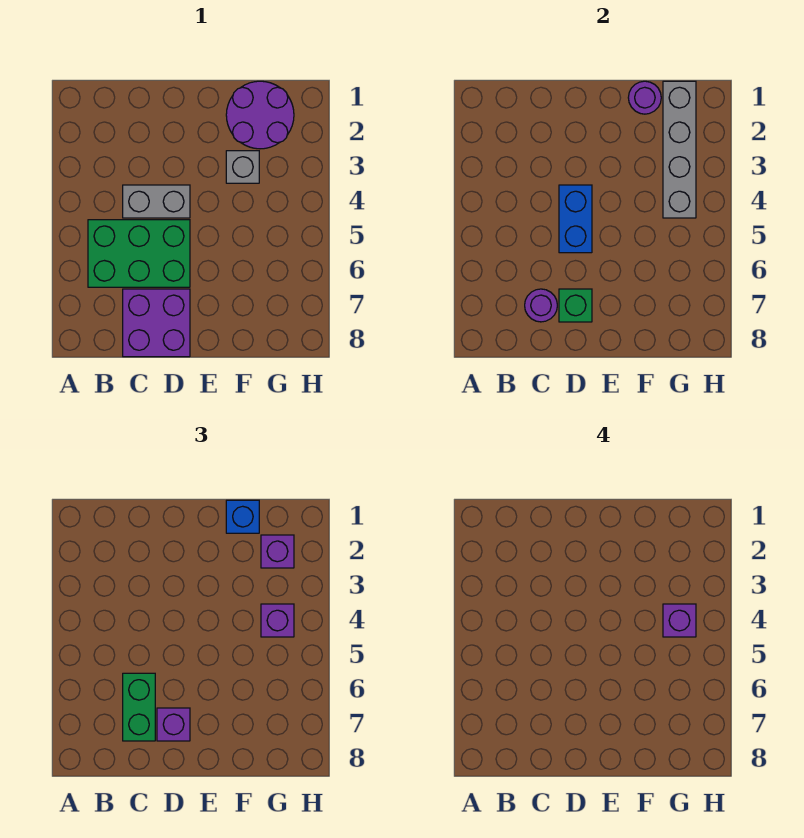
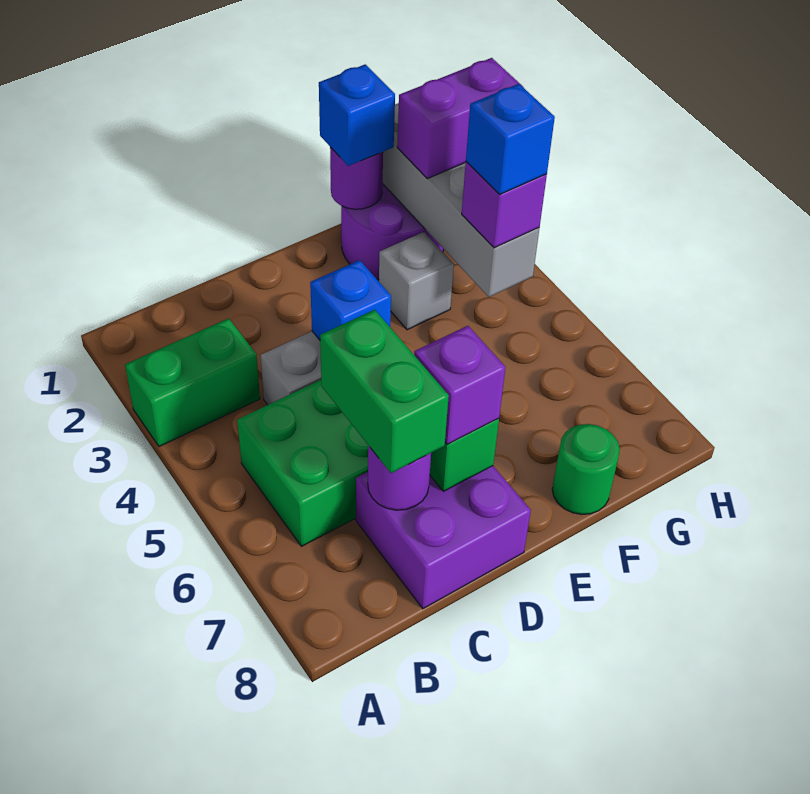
none -> green brick A3:B3 level 1
blue brick D4:D5 level 2 -> blue brick D4 level 2
none -> green round brick F8 level 1
purple brick G2 level 3 -> purple brick G2:H2 level 3
purple brick G4 level 4 -> blue brick G4 level 4

